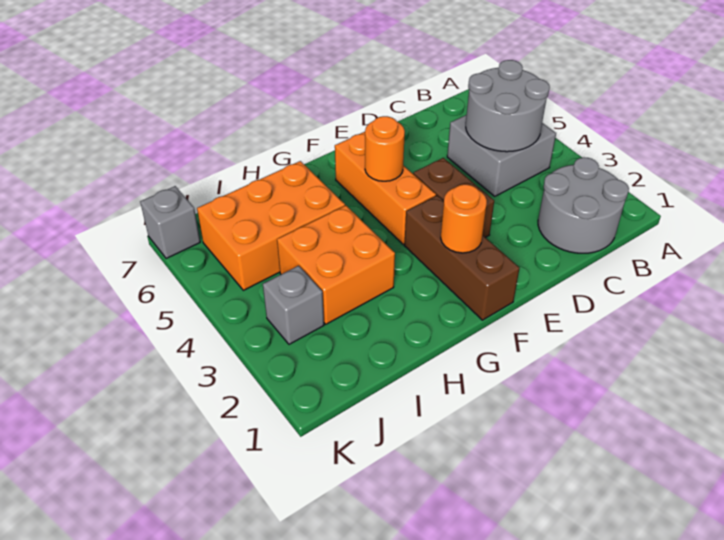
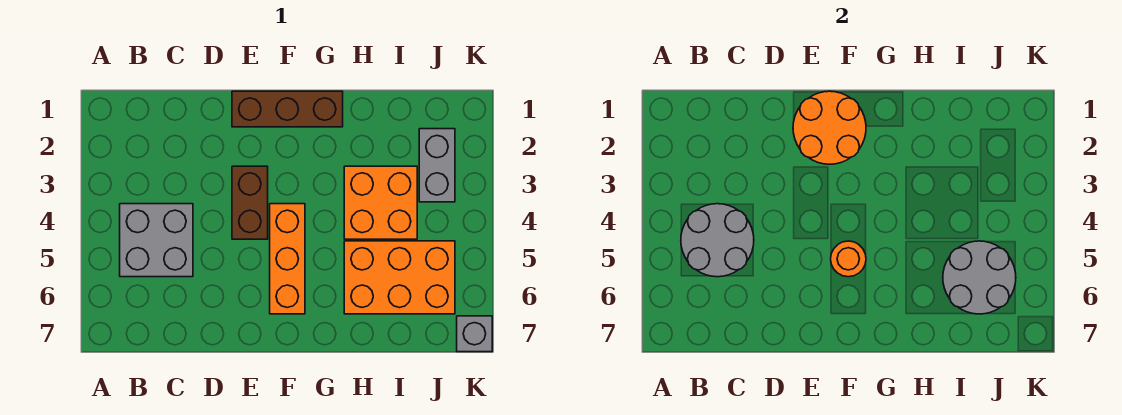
grey round brick B1:C2 level 1 -> grey round brick I5:J6 level 2
brown brick F1:F3 level 1 -> brown brick E1:G1 level 1
orange round brick F2 level 2 -> orange round brick E1:F2 level 2
grey brick J3 level 1 -> grey brick J2:J3 level 1

